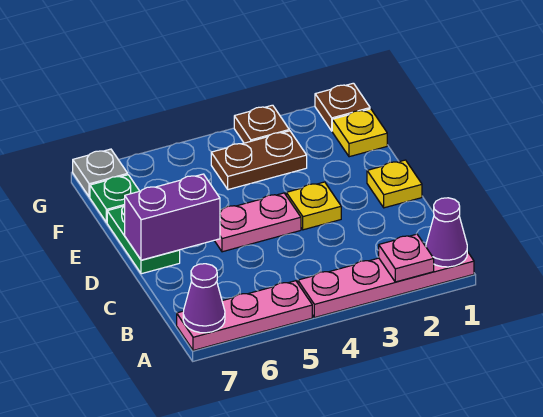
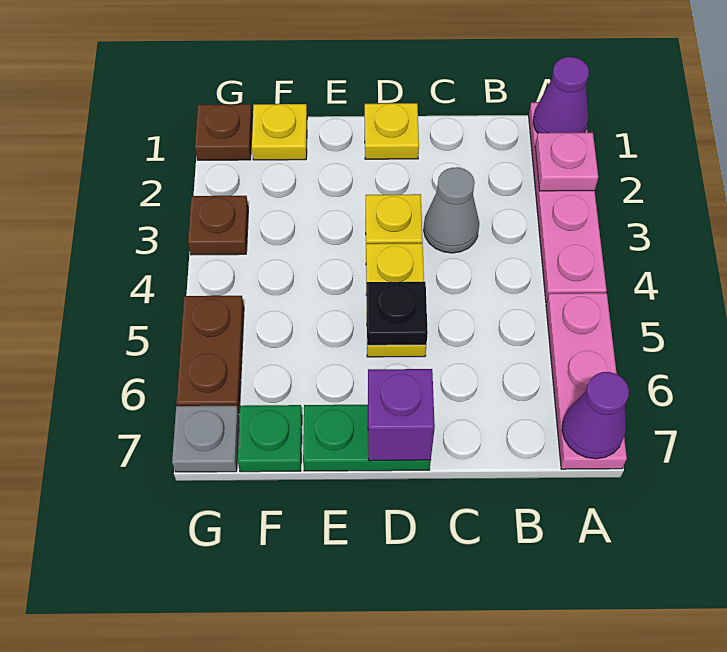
none -> grey cone C3 level 1
pink plate D4:D5 level 1 -> yellow plate D4:D5 level 1
none -> black plate D5 level 2
purple brick D6:D7 level 2 -> purple brick D7 level 2
brown plate F3:F4 level 1 -> brown plate G5:G6 level 1

